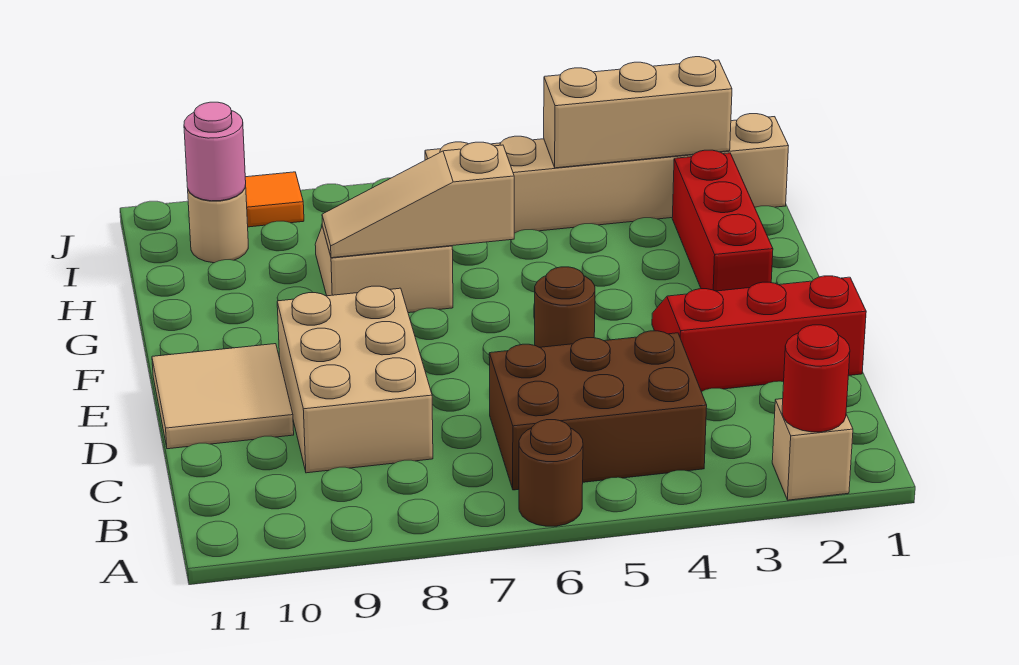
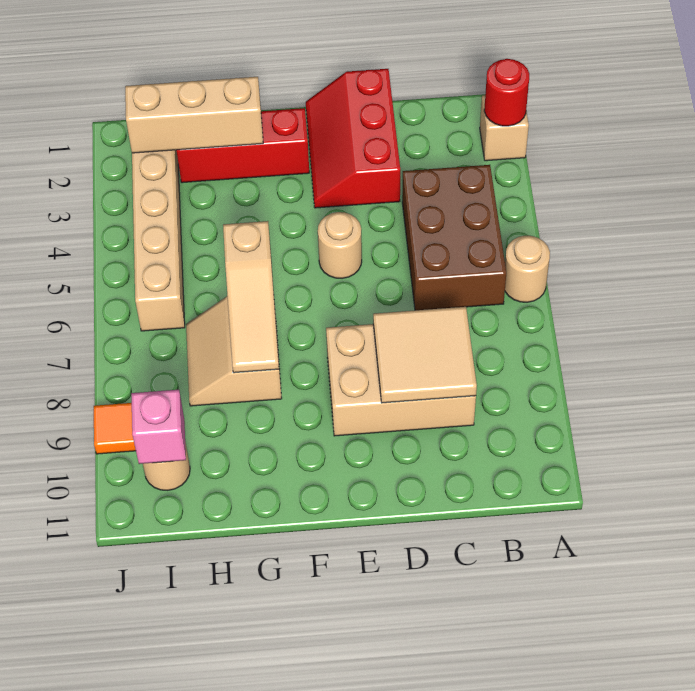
brown round brick A6 level 1 -> tan round brick A6 level 1
tan tile D10:E11 level 1 -> tan tile C8:D9 level 2
brown round brick E5 level 1 -> tan round brick E5 level 1
tan brick I2:I4 level 2 -> tan brick G2:I2 level 2
pink round brick I10 level 2 -> pink brick I10 level 2

